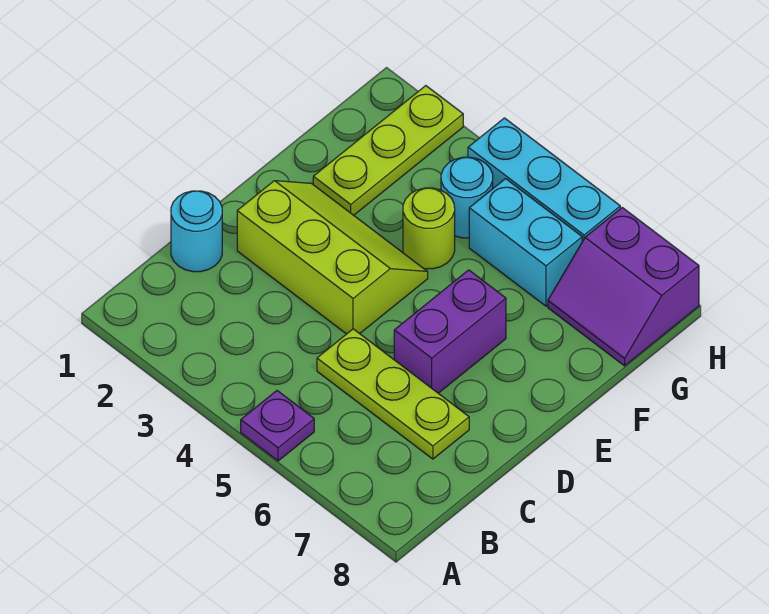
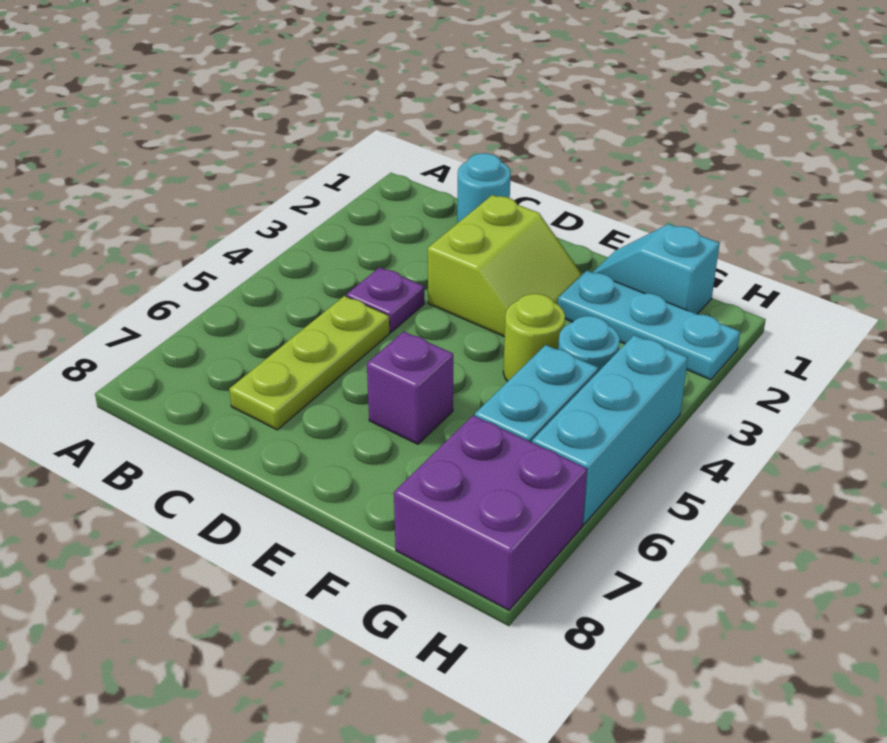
purple plate A5 level 1 -> purple plate C4 level 1
lime slope D2:E4 level 1 top D -> lime slope D2:E3 level 1 top D
purple brick D6:E6 level 1 -> purple brick E6 level 1
none -> cyan slope F1:G1 level 1 top G
lime plate F2:H2 level 1 -> cyan plate F2:H2 level 1
purple slope G7:H8 level 1 top H -> purple brick G7:H8 level 1

